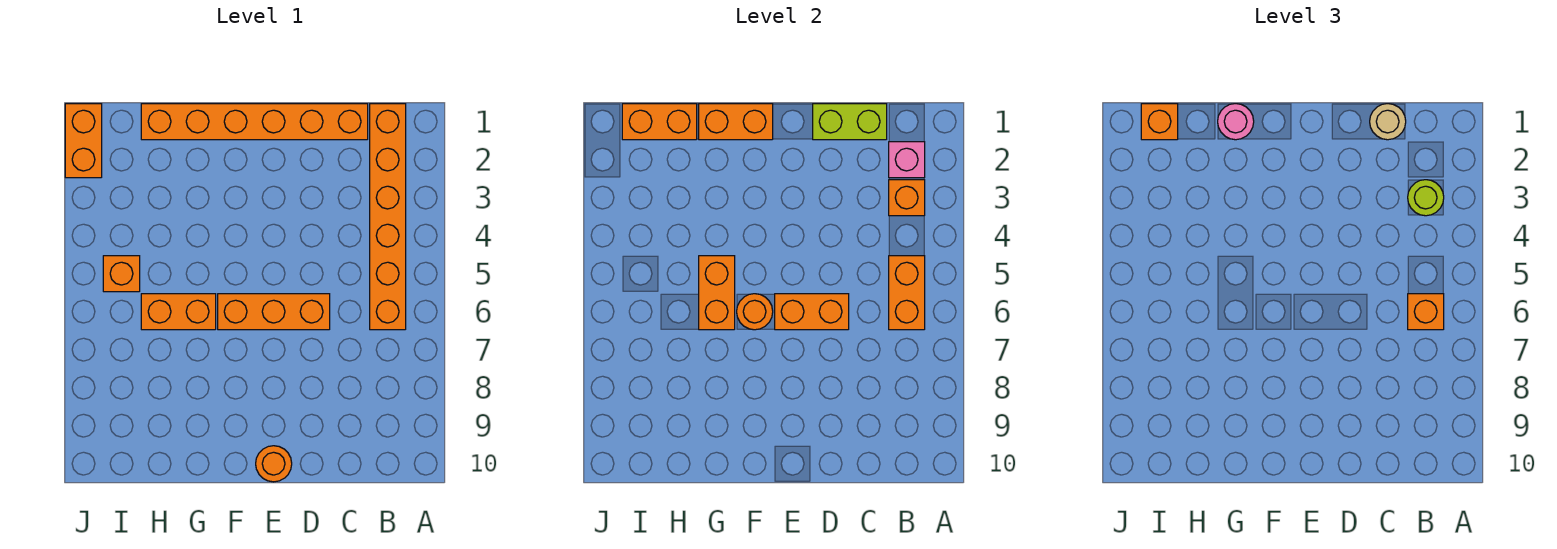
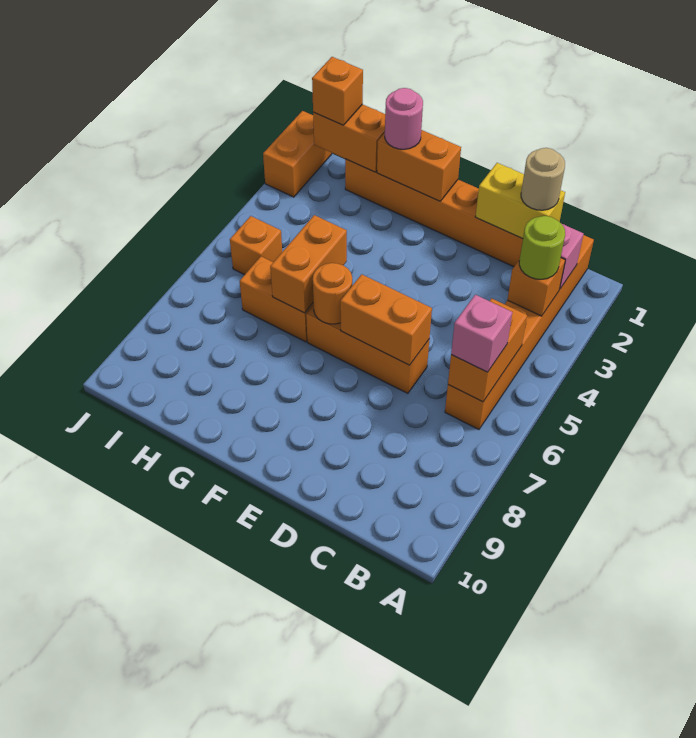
orange brick B6 level 3 -> pink brick B6 level 3
lime brick C1:D1 level 2 -> yellow brick C1:D1 level 2
orange round brick E10 level 1 -> none

